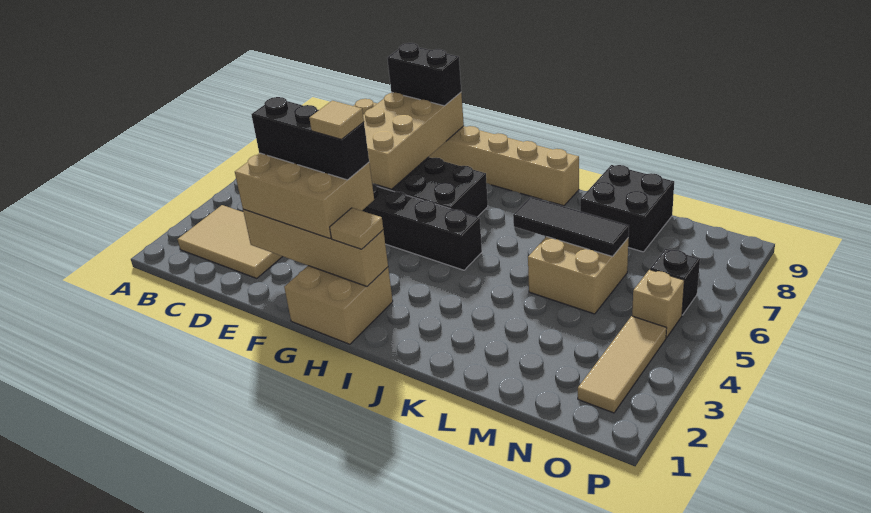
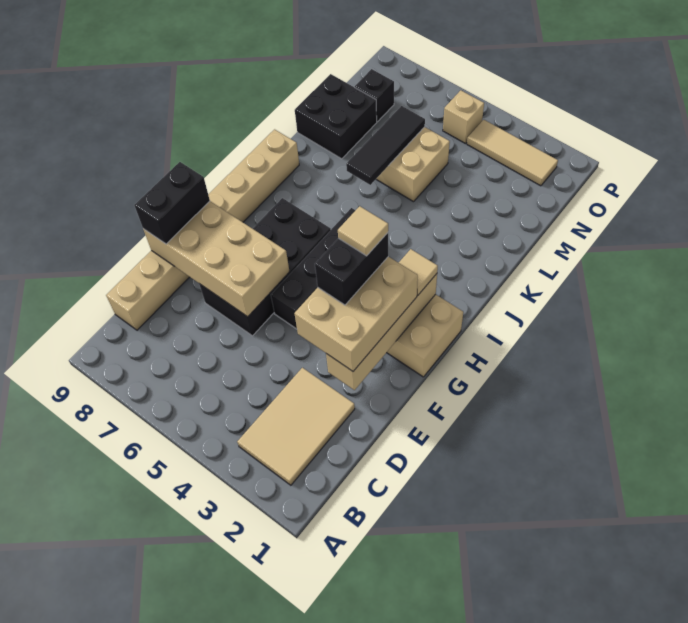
black brick E3:G3 level 4 -> black brick F3:G3 level 4
black brick O6 level 1 -> black brick N8 level 1

